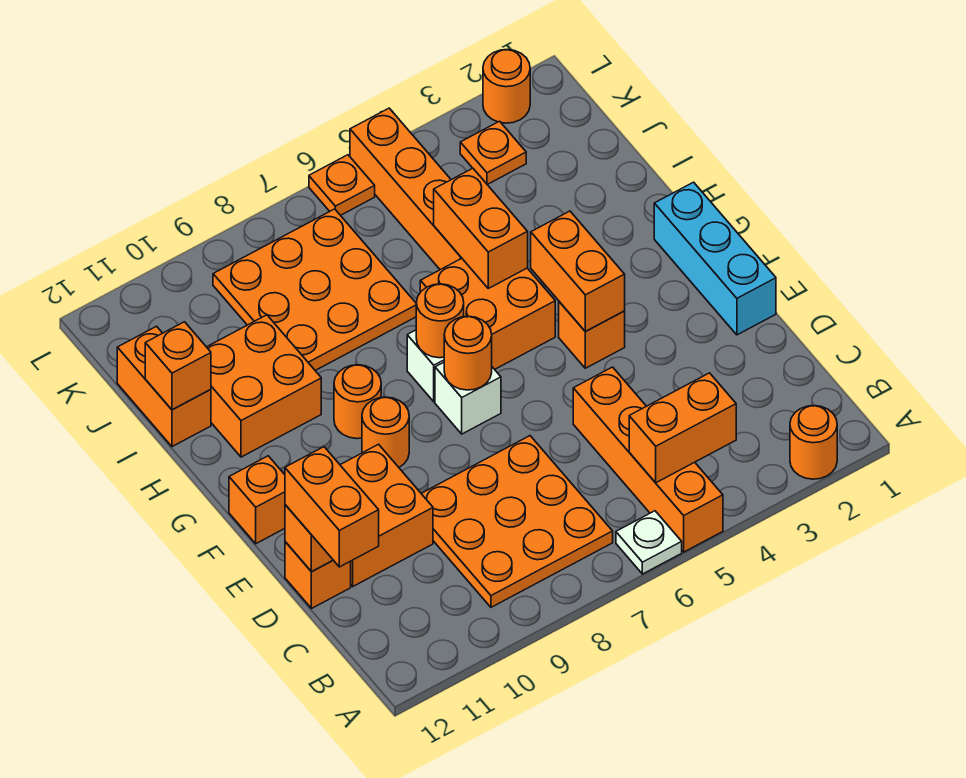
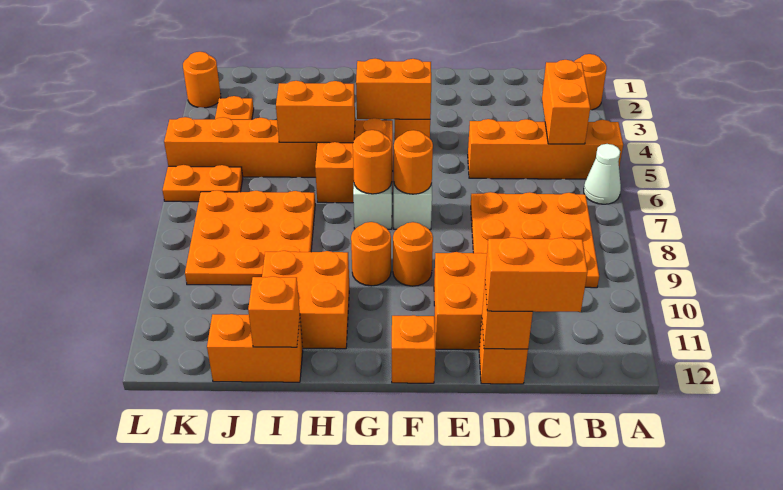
white plate A6 level 1 -> white cone A6 level 1
cyan brick E1:G1 level 1 -> none
orange plate L6 level 1 -> orange plate K6:L6 level 1

